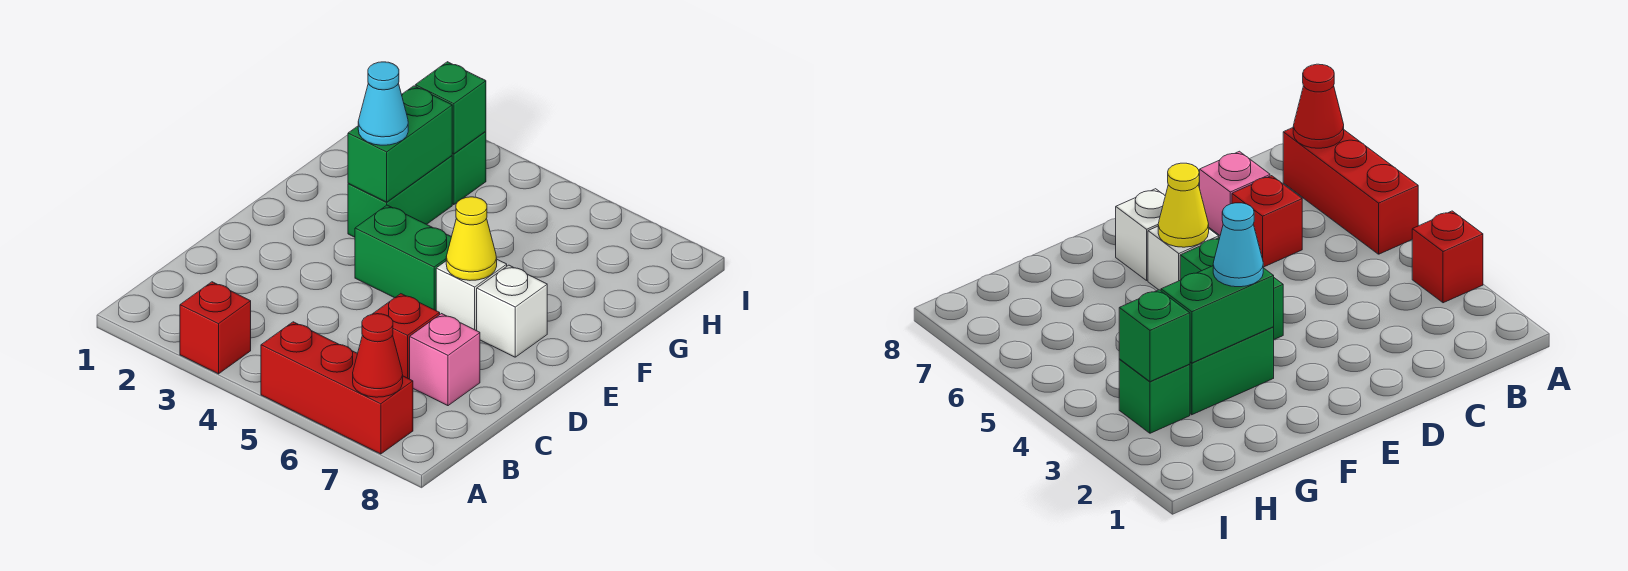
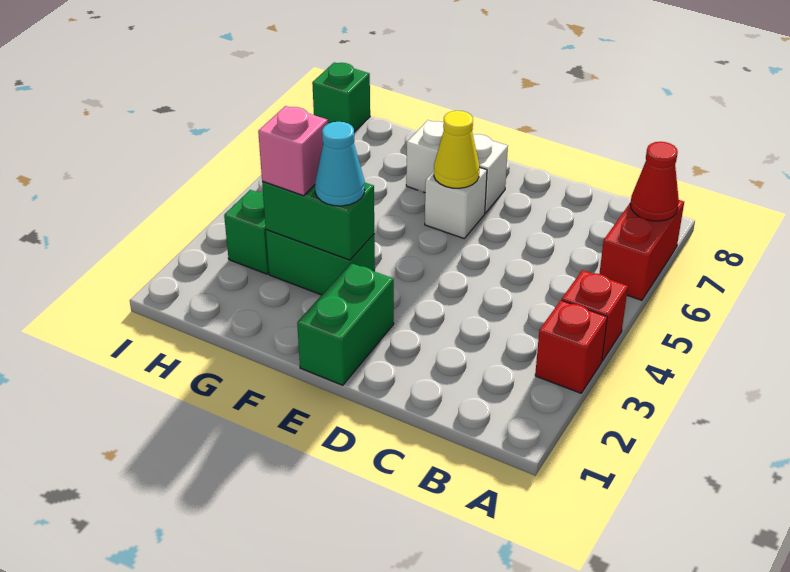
red brick A5:A7 level 1 -> red brick A6:A7 level 1
red brick C6 level 1 -> red brick A4 level 1
pink brick C7 level 1 -> pink brick G3 level 3
green brick E4:E5 level 1 -> green brick E1:E2 level 1
white brick E7 level 1 -> white brick E7:F7 level 1
green brick H3 level 2 -> green brick I8 level 1

